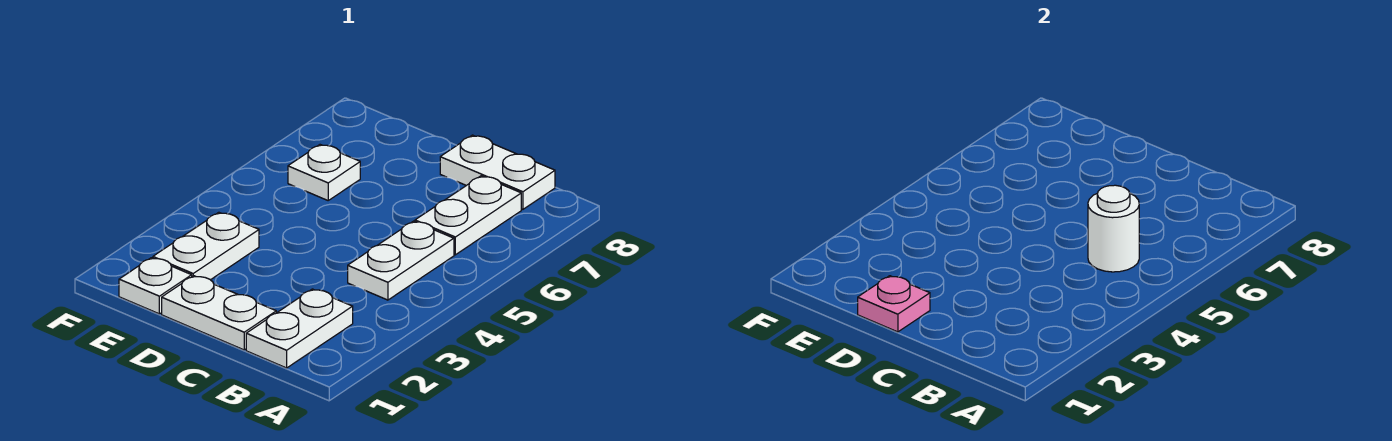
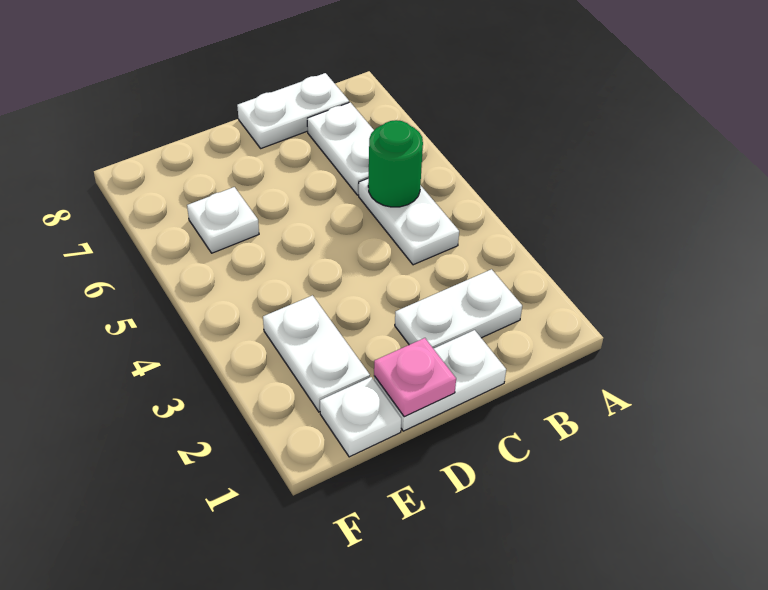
white plate B1:B2 level 1 -> white plate B2:C2 level 1
white round brick B5 level 2 -> green round brick B5 level 2

